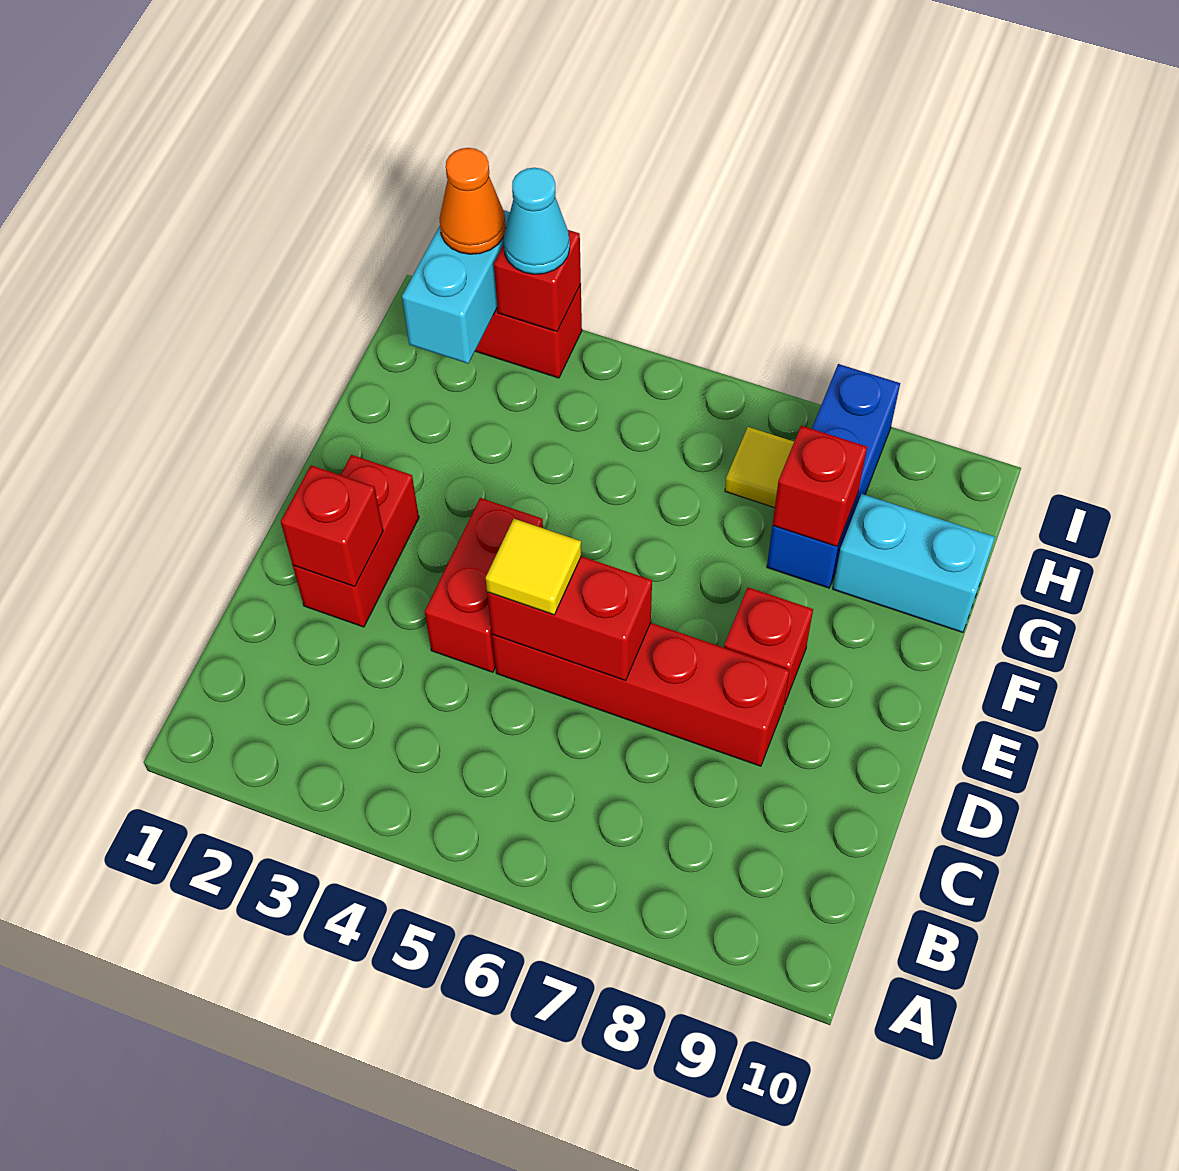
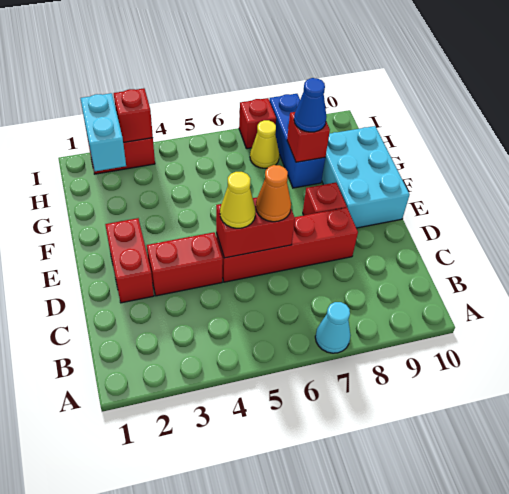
red brick D2 level 2 -> red brick I7 level 1
red brick D4:E4 level 1 -> red brick D3:D4 level 1
yellow tile D5 level 3 -> yellow cone D5 level 3
none -> blue cone G8 level 3
cyan brick G9:G10 level 1 -> cyan brick E9:G10 level 1
yellow tile H7 level 1 -> yellow cone H7 level 1
orange cone I2 level 3 -> orange cone D6 level 3
cyan cone I3 level 3 -> cyan cone A7 level 1

